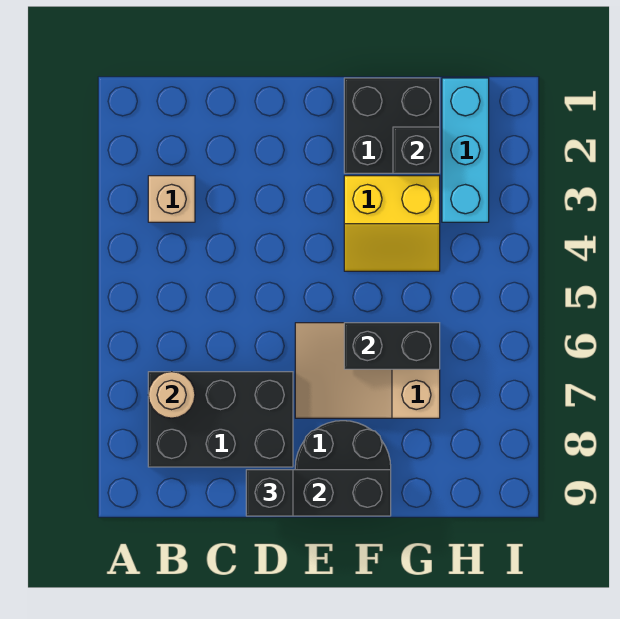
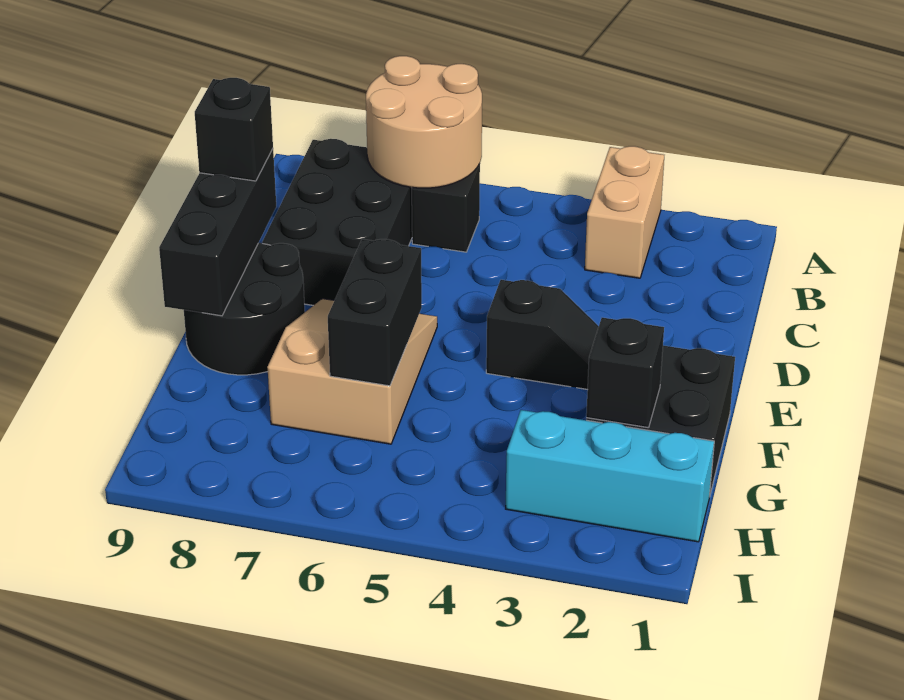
tan brick B3 level 1 -> tan brick A3:B3 level 1
none -> black brick B6 level 1
tan round brick B7 level 2 -> tan round brick A6:B7 level 2
none -> black slope E3:E4 level 1 top 4
yellow slope F3:G4 level 1 top 3 -> none

